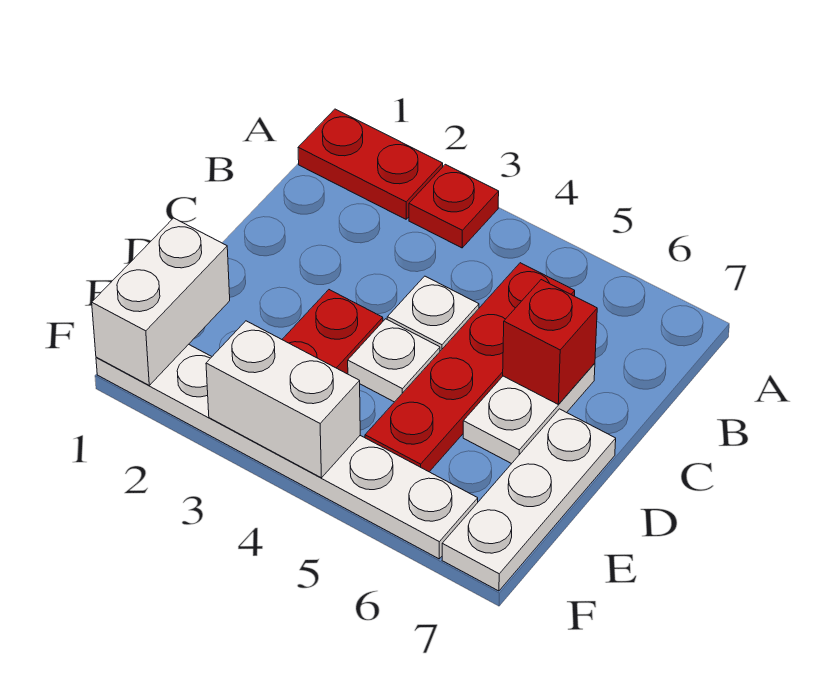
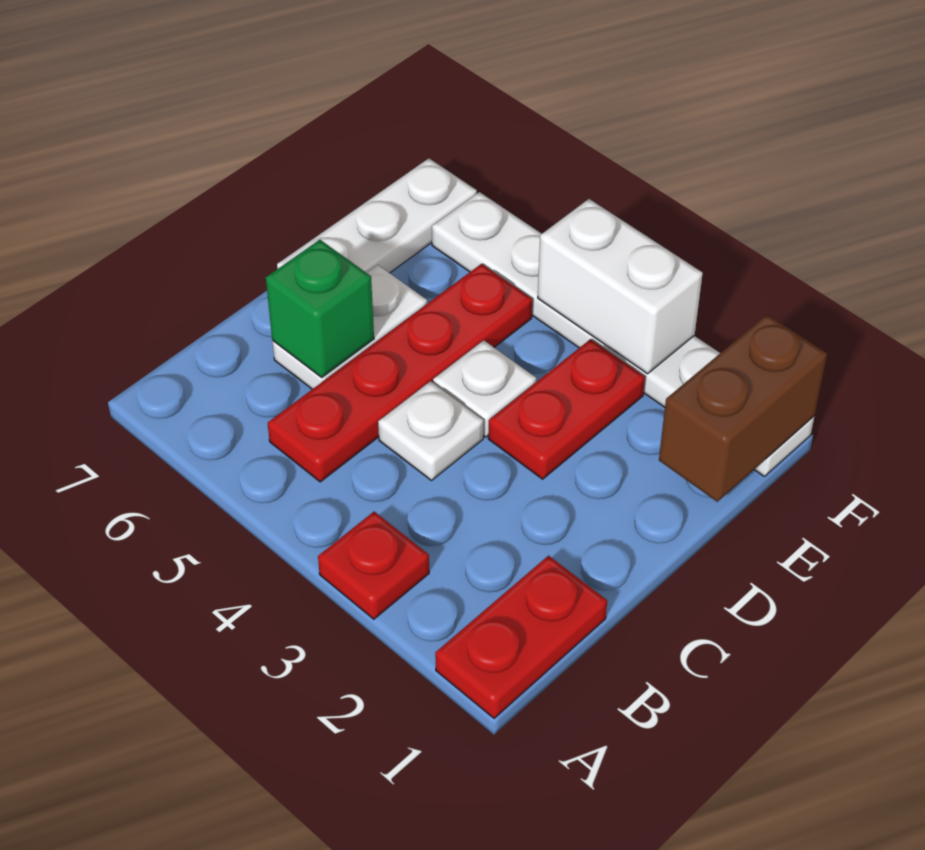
red plate A1:A2 level 1 -> red plate A1:B1 level 1
red brick C6 level 2 -> green brick C6 level 2
white brick E1:F1 level 2 -> brown brick E1:F1 level 2

